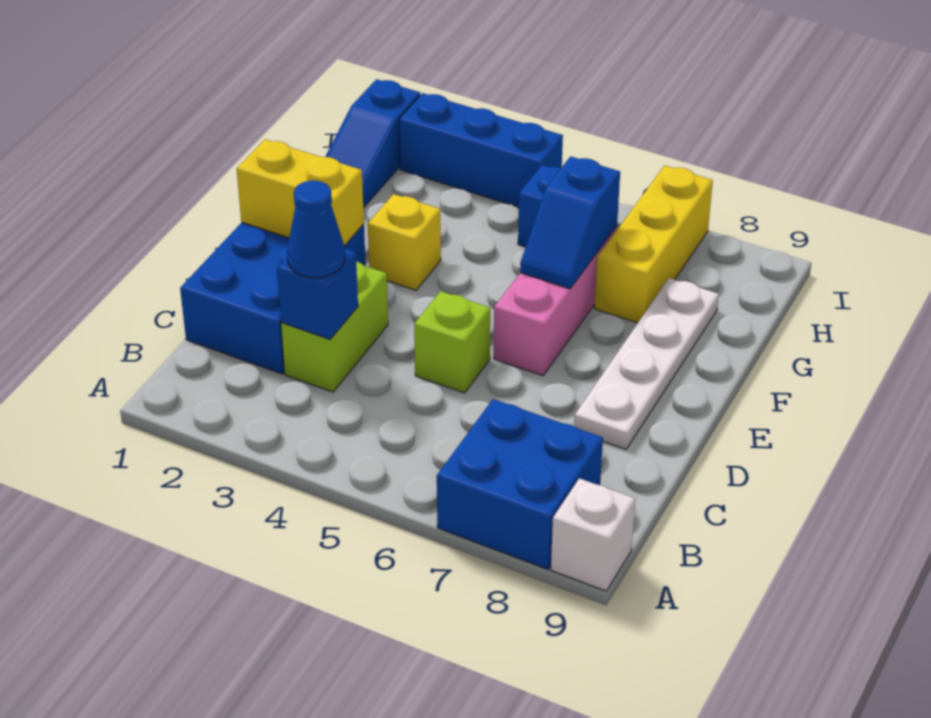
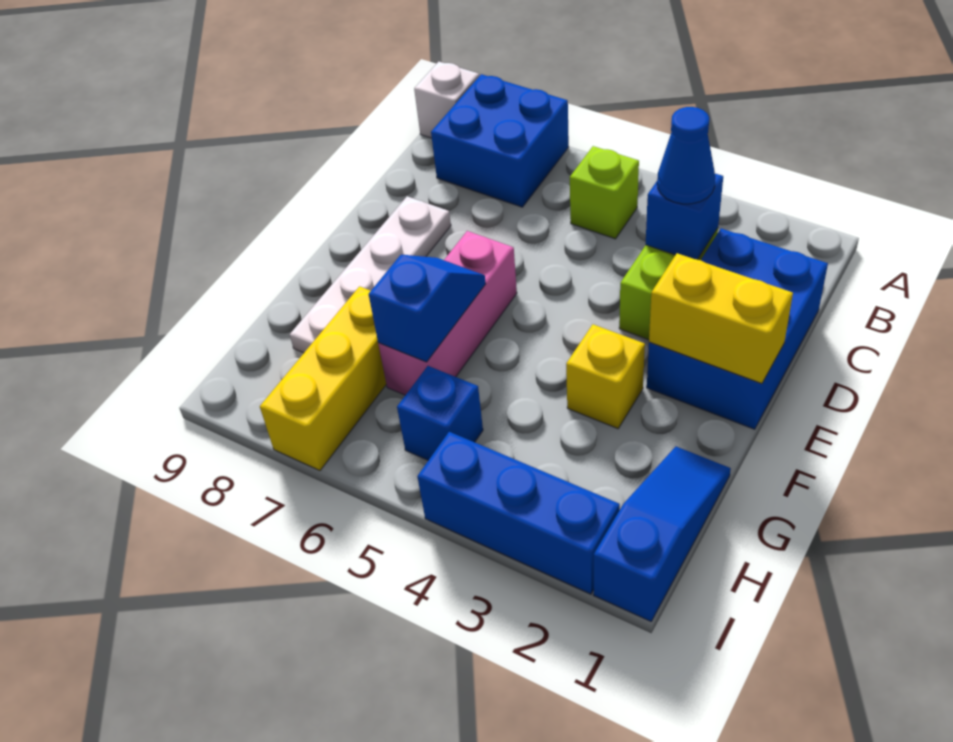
lime brick D5 level 1 -> lime brick B5 level 1

